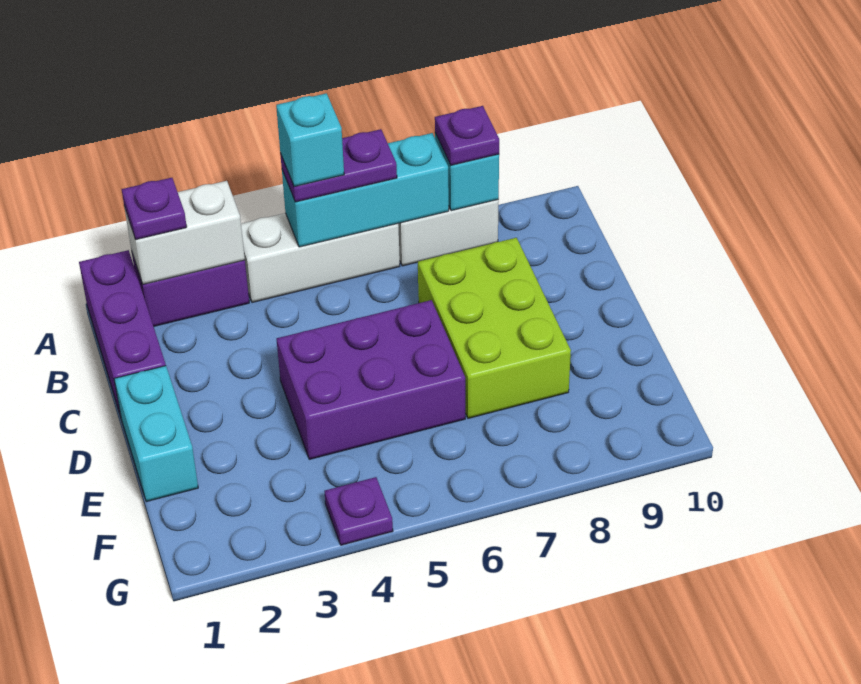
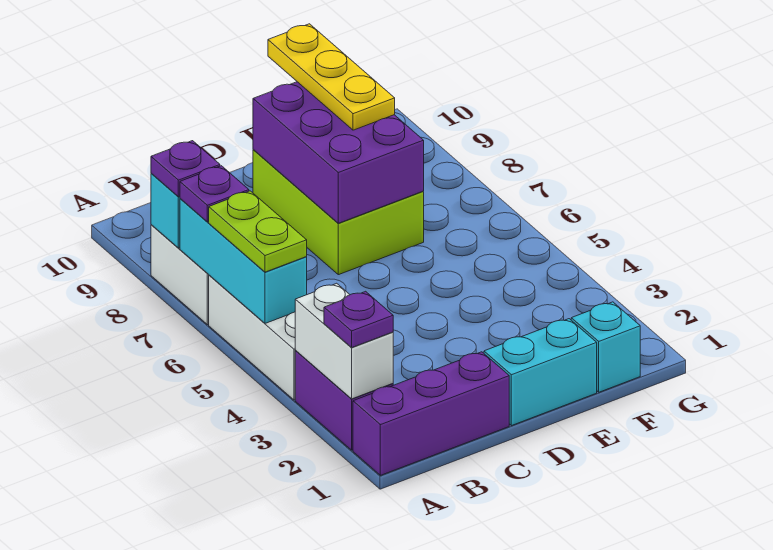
purple plate A5:A6 level 3 -> lime plate A5:A6 level 3
cyan brick A5 level 4 -> cyan brick F1 level 1
lime brick C7:E8 level 1 -> lime brick D7:E9 level 1
purple brick D4:E6 level 1 -> purple brick D7:E9 level 2
none -> yellow plate E8:E10 level 3
purple plate G4 level 1 -> purple plate A7 level 3

